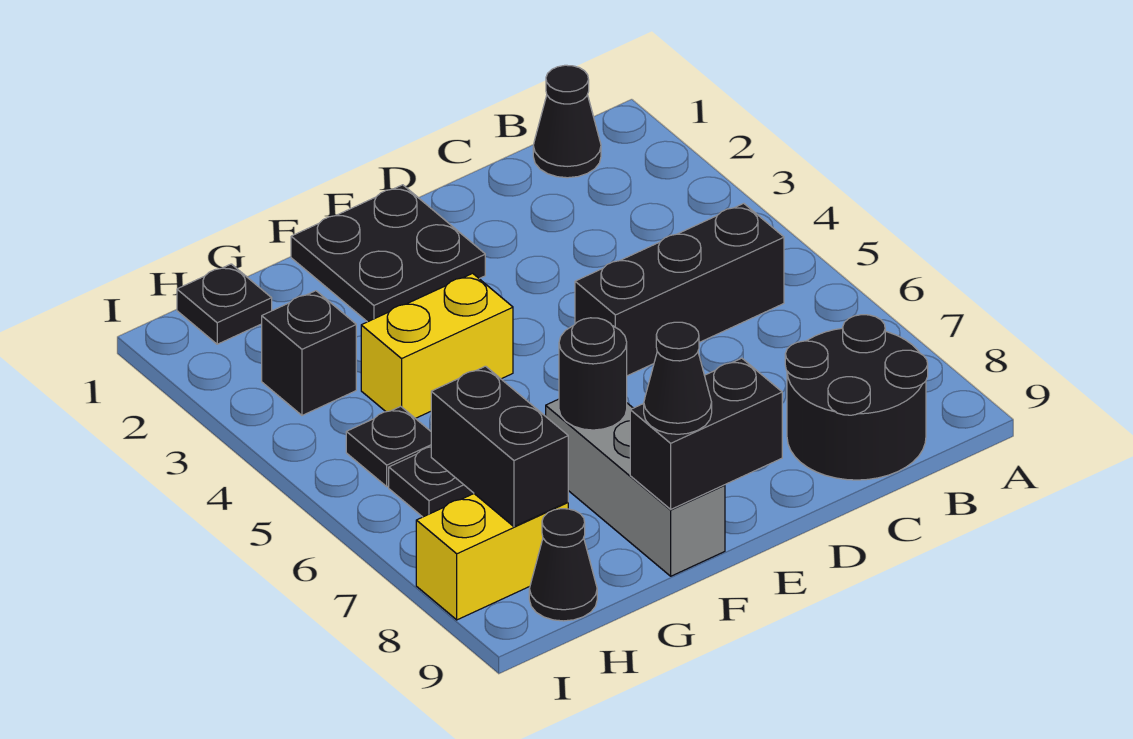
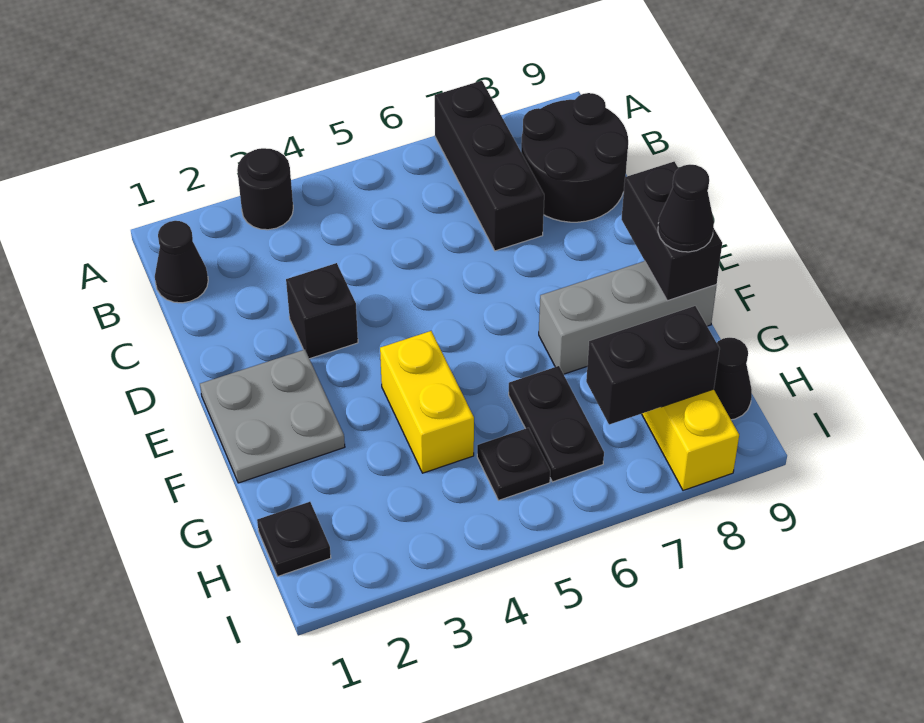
black brick B5:D5 level 1 -> black brick A7:C7 level 1
black plate E1:F2 level 1 -> grey plate E1:F2 level 1
black round brick F7 level 2 -> black round brick A3 level 1
black brick H3 level 1 -> black brick D3 level 1

